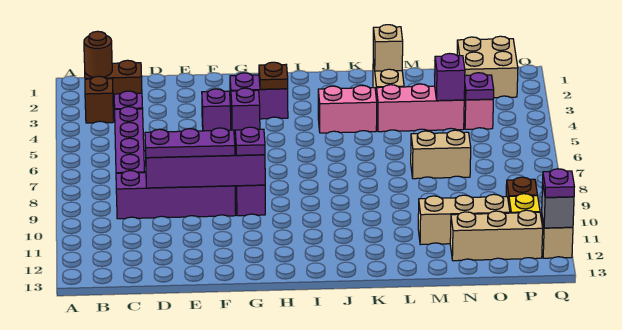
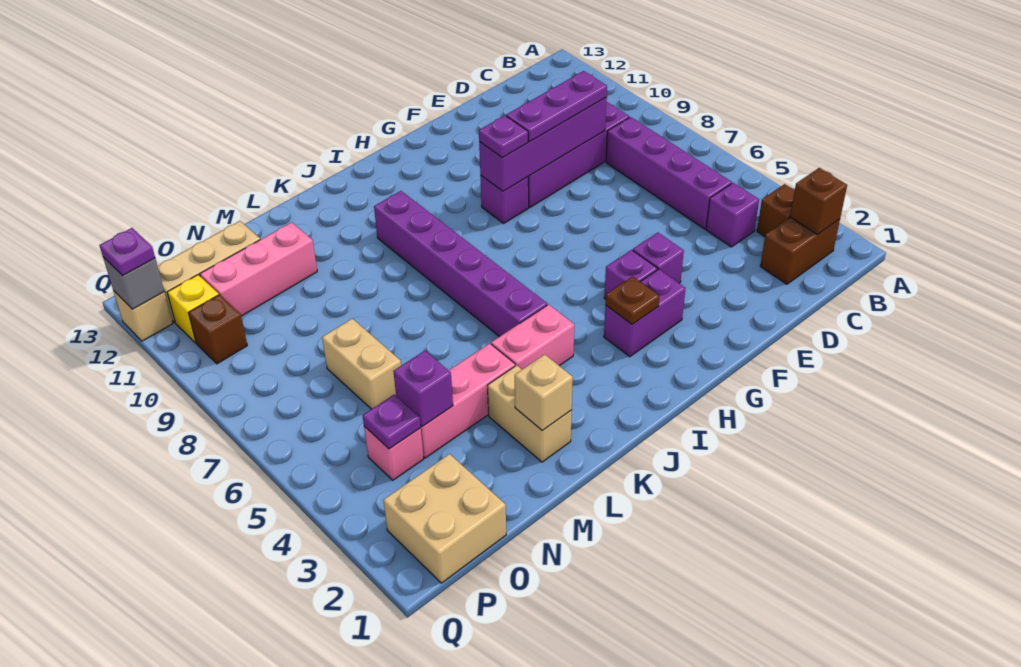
brown round brick B2 level 2 -> brown brick B2 level 2
none -> purple brick J5:J10 level 1
tan brick M7:N7 level 1 -> tan brick N6:N7 level 1
tan brick M11:O11 level 1 -> pink brick M11:O11 level 1

